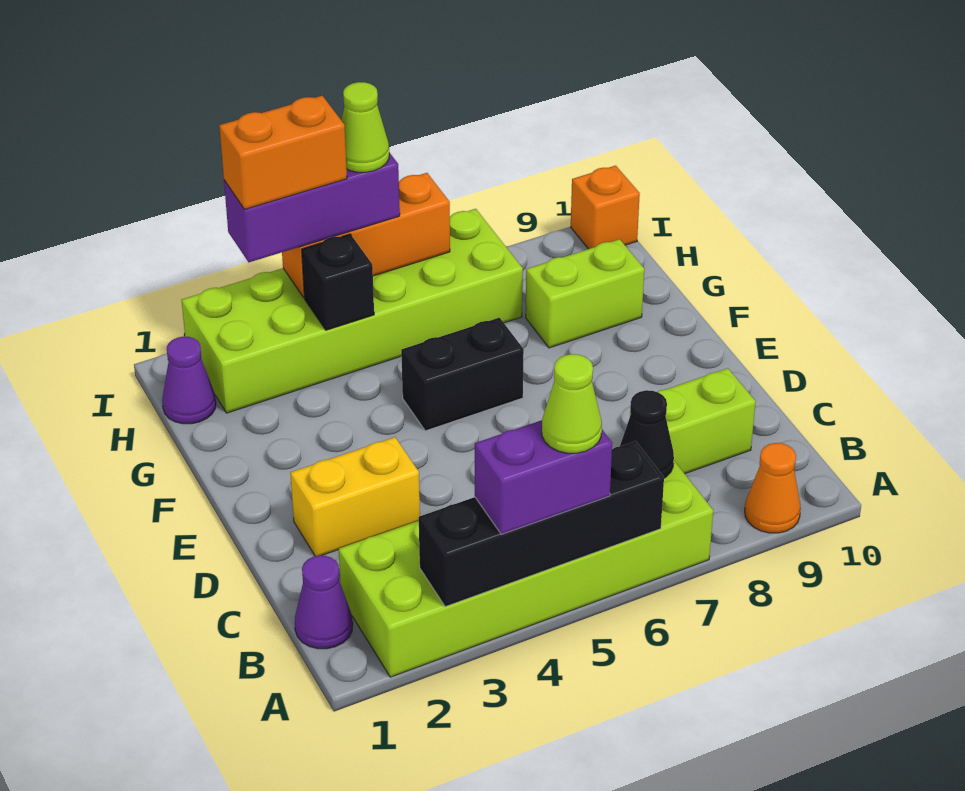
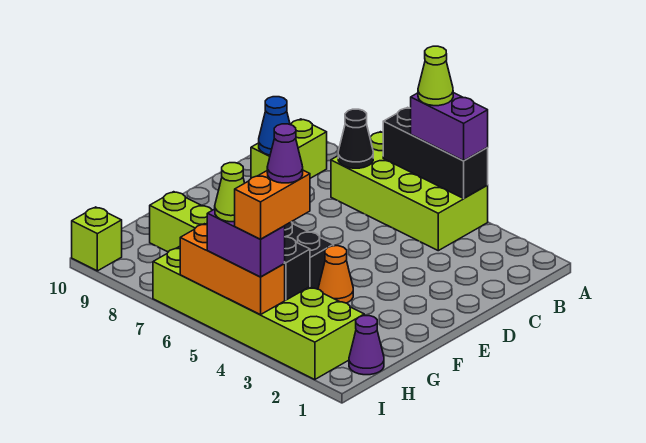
lime brick A2:B7 level 1 -> lime brick A4:B7 level 1
black brick A3:A6 level 2 -> black brick A4:A6 level 2
orange cone A9 level 1 -> orange cone F4 level 1
purple cone B1 level 1 -> purple cone H4 level 5
lime brick C8:C9 level 1 -> lime brick B9:C9 level 1
none -> blue cone C9 level 2
yellow brick D2:D3 level 1 -> none
purple brick I3:I5 level 3 -> purple brick I4:I5 level 3
orange brick I3:I4 level 4 -> orange brick H4:I4 level 4
orange brick I10 level 1 -> lime brick I10 level 1

